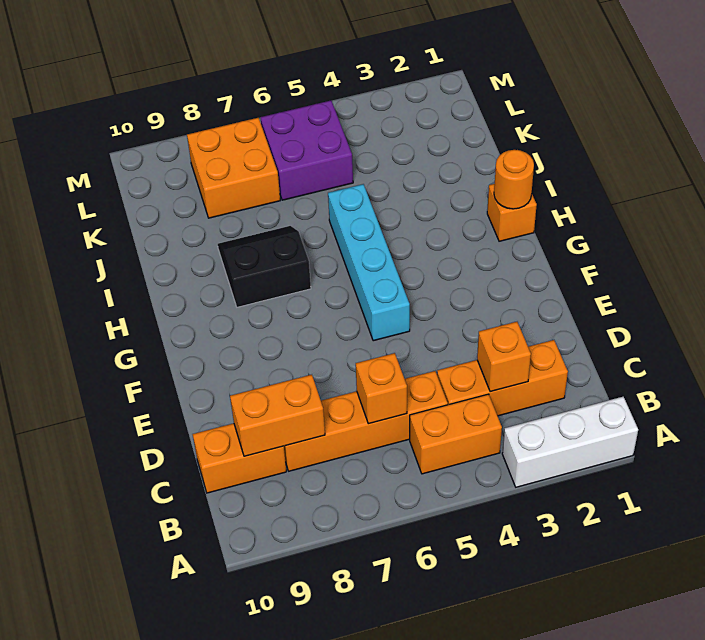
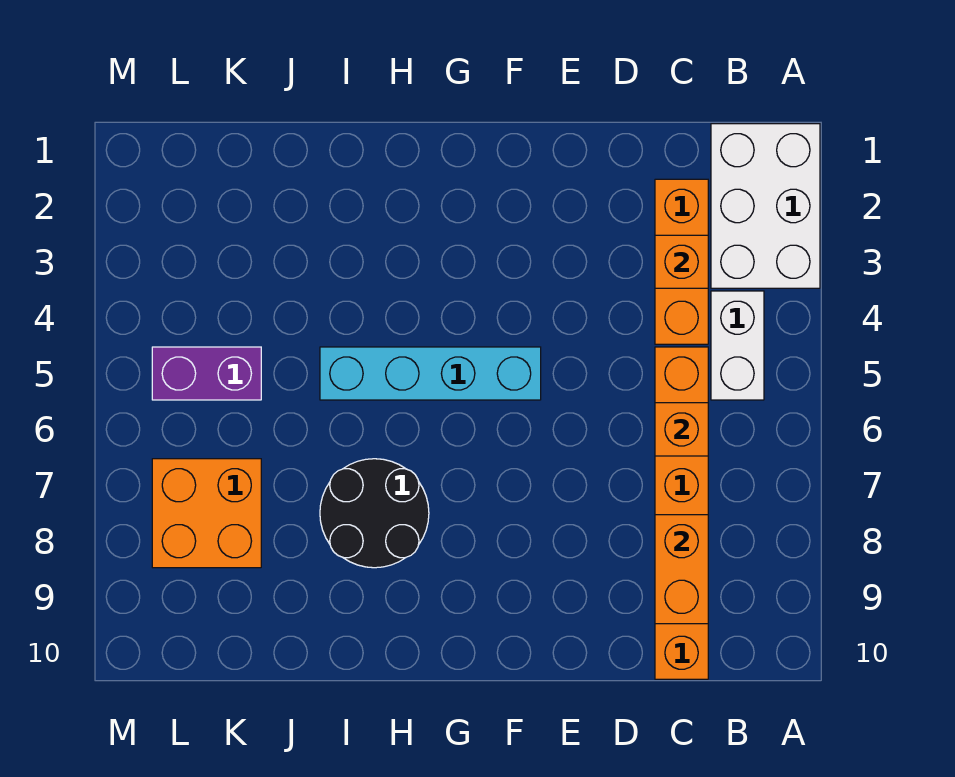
white brick A1:A3 level 1 -> white brick A1:B3 level 1
orange brick B4:B5 level 1 -> white brick B4:B5 level 1
orange brick H1 level 1 -> none
orange round brick H1 level 2 -> none
black slope H7:I8 level 1 top H -> black round brick H7:I8 level 1
purple brick K5:L6 level 1 -> purple brick K5:L5 level 1

